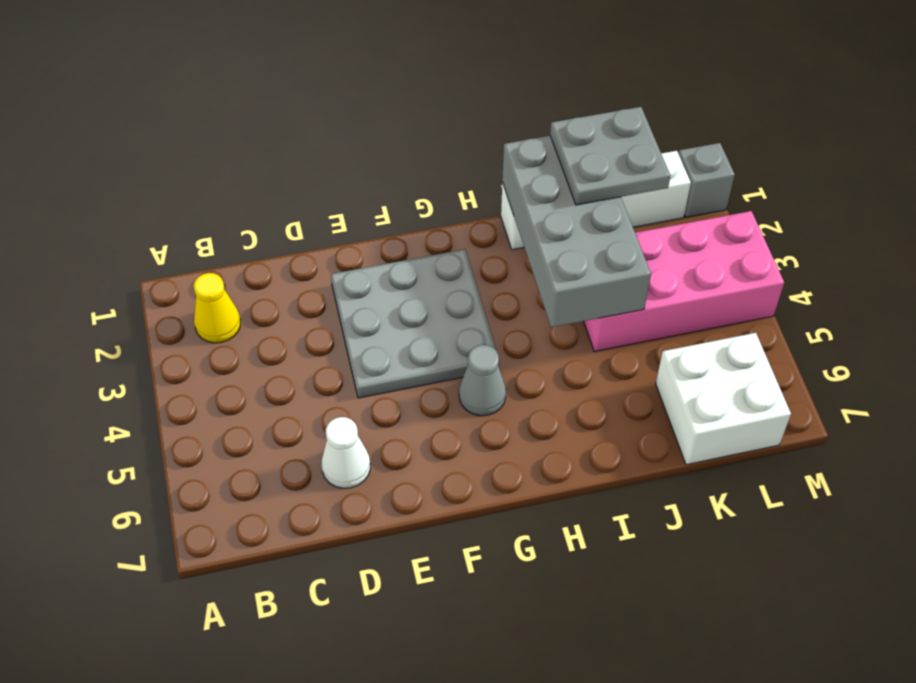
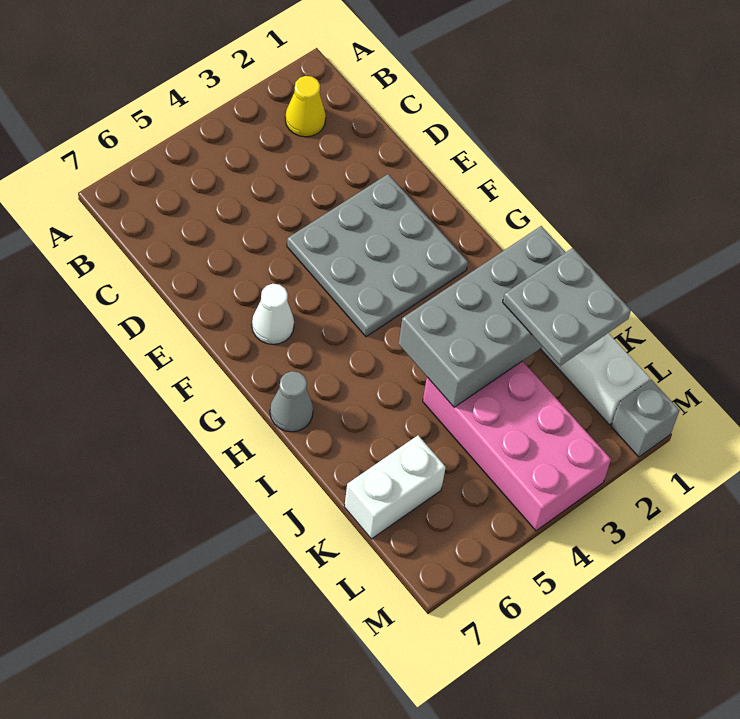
white cone D6 level 1 -> white cone F6 level 1
grey cone G5 level 1 -> grey cone H7 level 1
white brick K6:L7 level 1 -> white brick K6:K7 level 1

